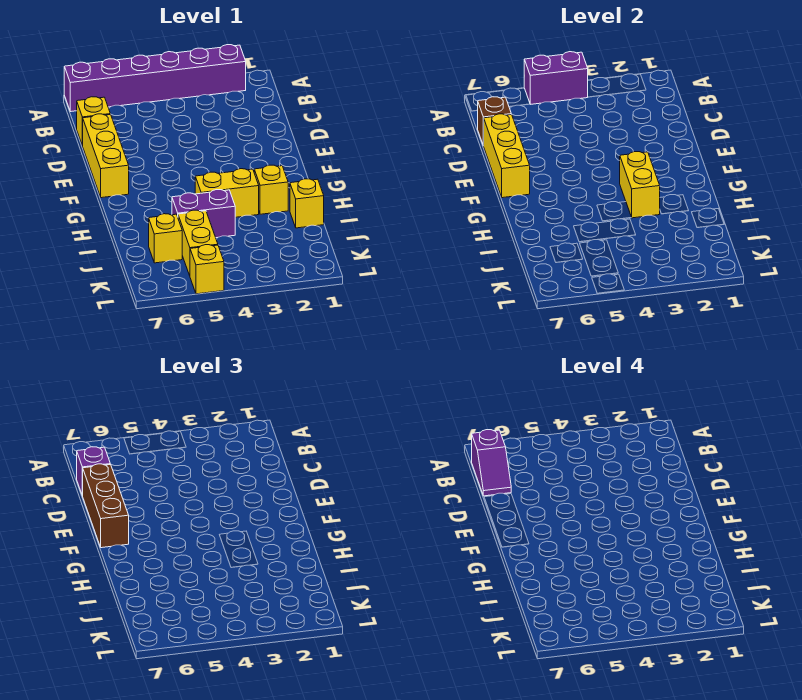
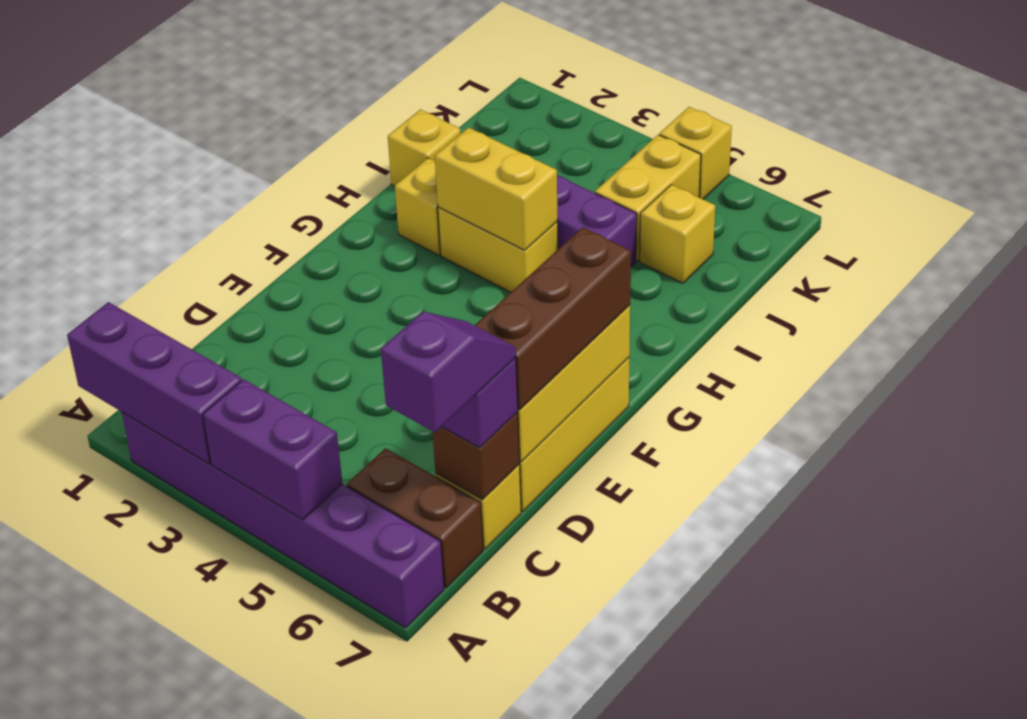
none -> purple brick A1:A3 level 2
none -> brown brick B6:B7 level 1
yellow brick G3:H3 level 2 -> yellow brick H3:H4 level 2

